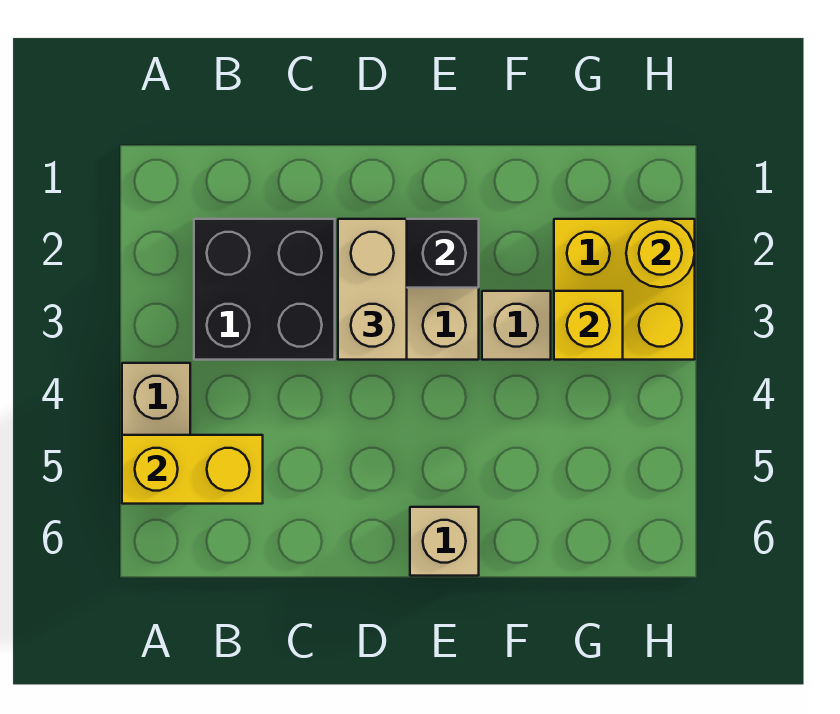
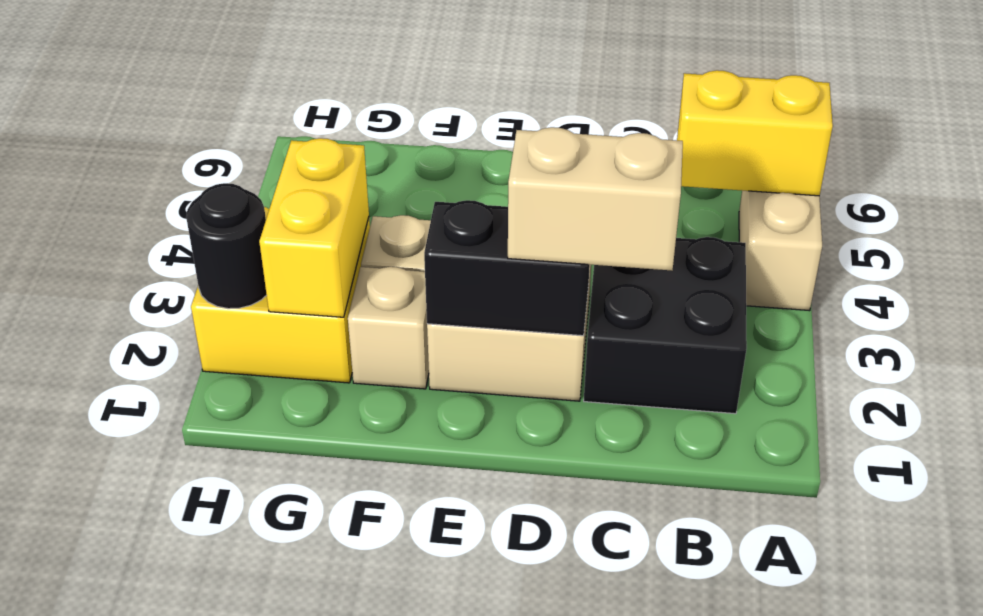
tan brick D2:D3 level 3 -> tan brick C2:D2 level 3
tan brick E6 level 1 -> tan brick F2 level 1
yellow brick G3 level 2 -> yellow brick G2:G3 level 2
yellow round brick H2 level 2 -> black round brick H2 level 2

